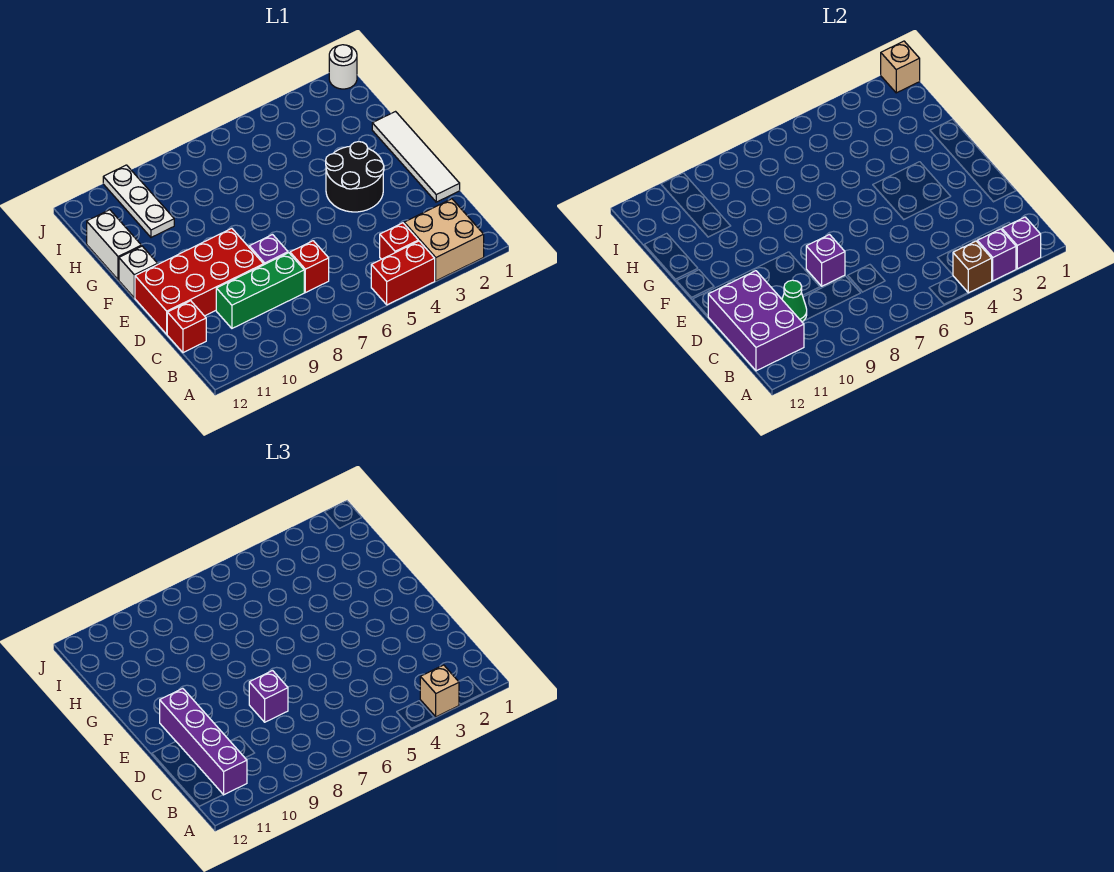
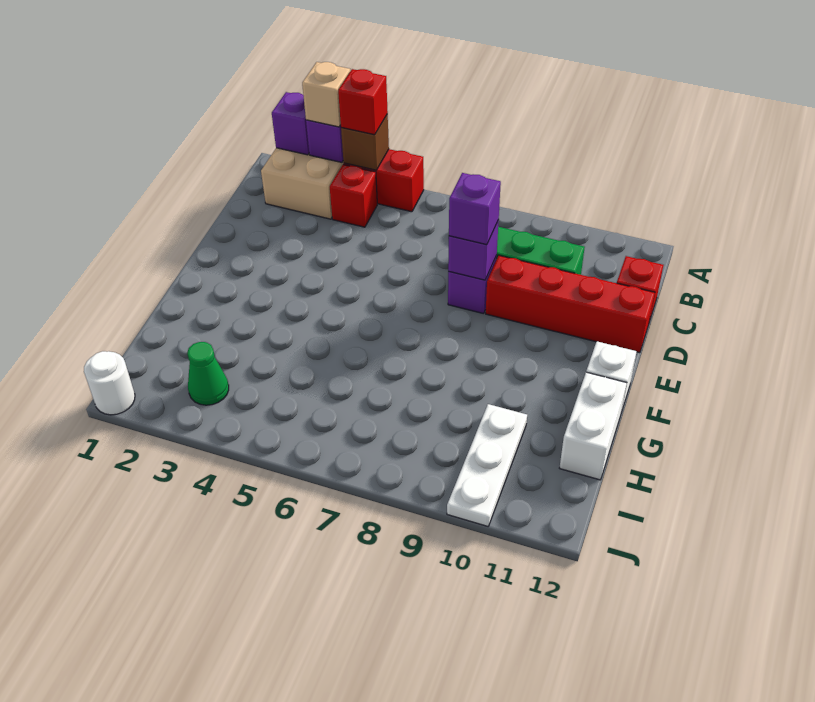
purple brick B11:D12 level 2 -> none
purple brick B11:E11 level 3 -> none
red brick C7 level 1 -> red brick A4 level 3
green cone C10 level 2 -> green cone I3 level 1
white tile D1:G1 level 1 -> none
red brick D9:E12 level 1 -> red brick D9:D12 level 1
black round brick E3:F4 level 1 -> none
tan brick J1 level 2 -> none

